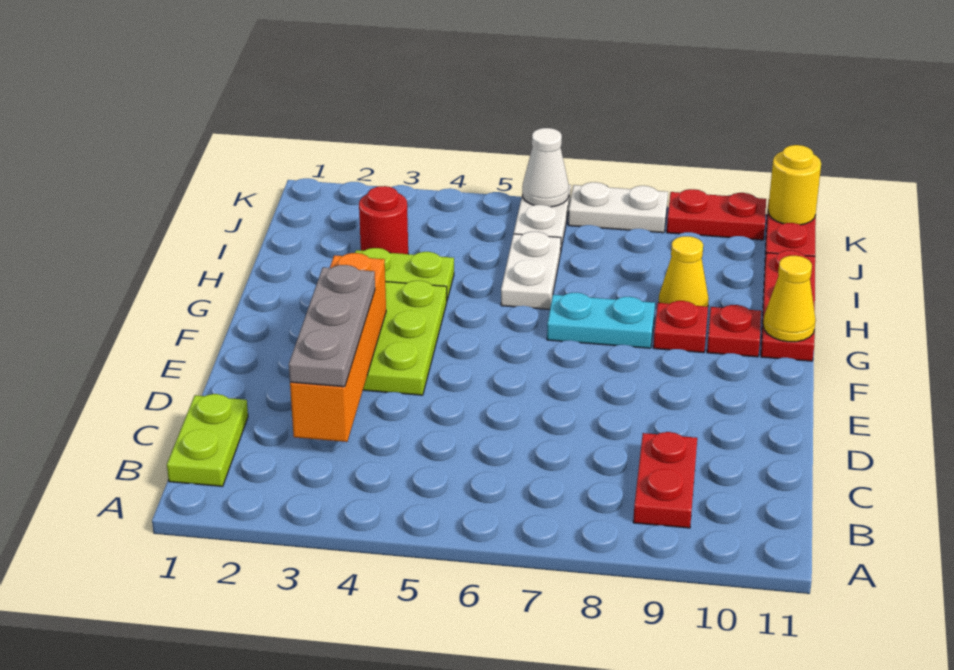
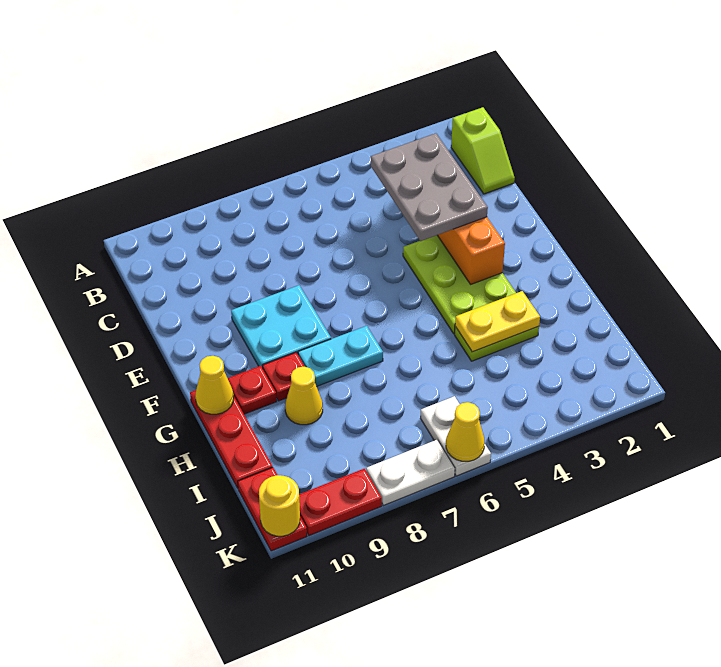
lime plate B1:C1 level 1 -> lime slope B1:C1 level 1 top B
red plate B9:C9 level 1 -> none
grey plate C3:E3 level 3 -> grey plate C3:E4 level 3
none -> cyan plate E8:F9 level 1
none -> yellow plate H3:H4 level 2
white plate H6:I6 level 1 -> none
red round brick I3 level 1 -> none
white cone K6 level 2 -> yellow cone K6 level 2

